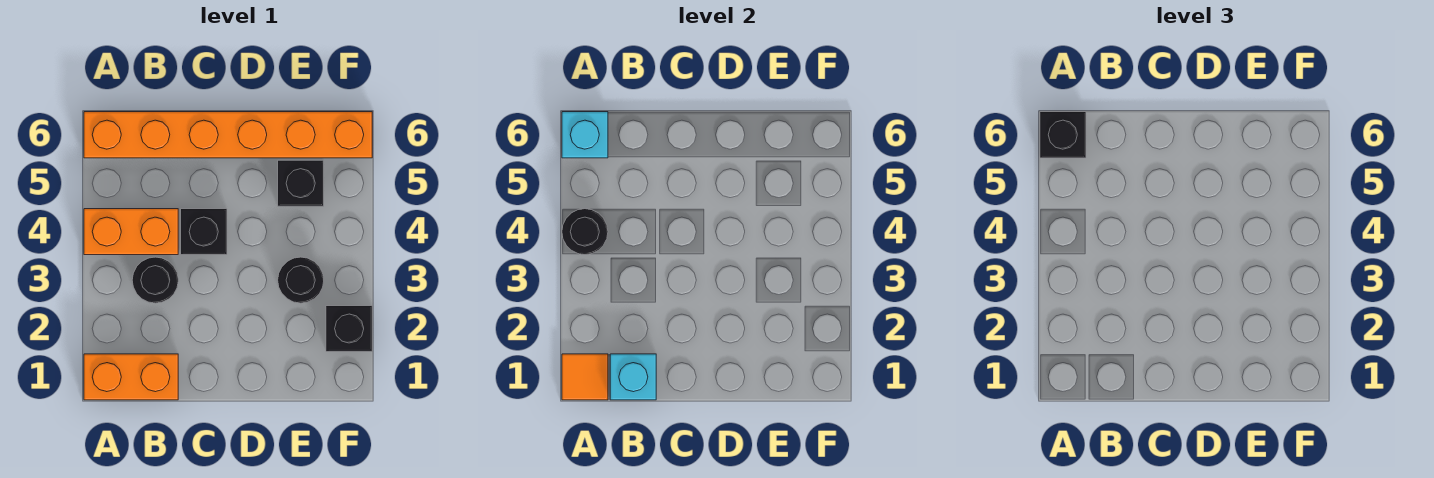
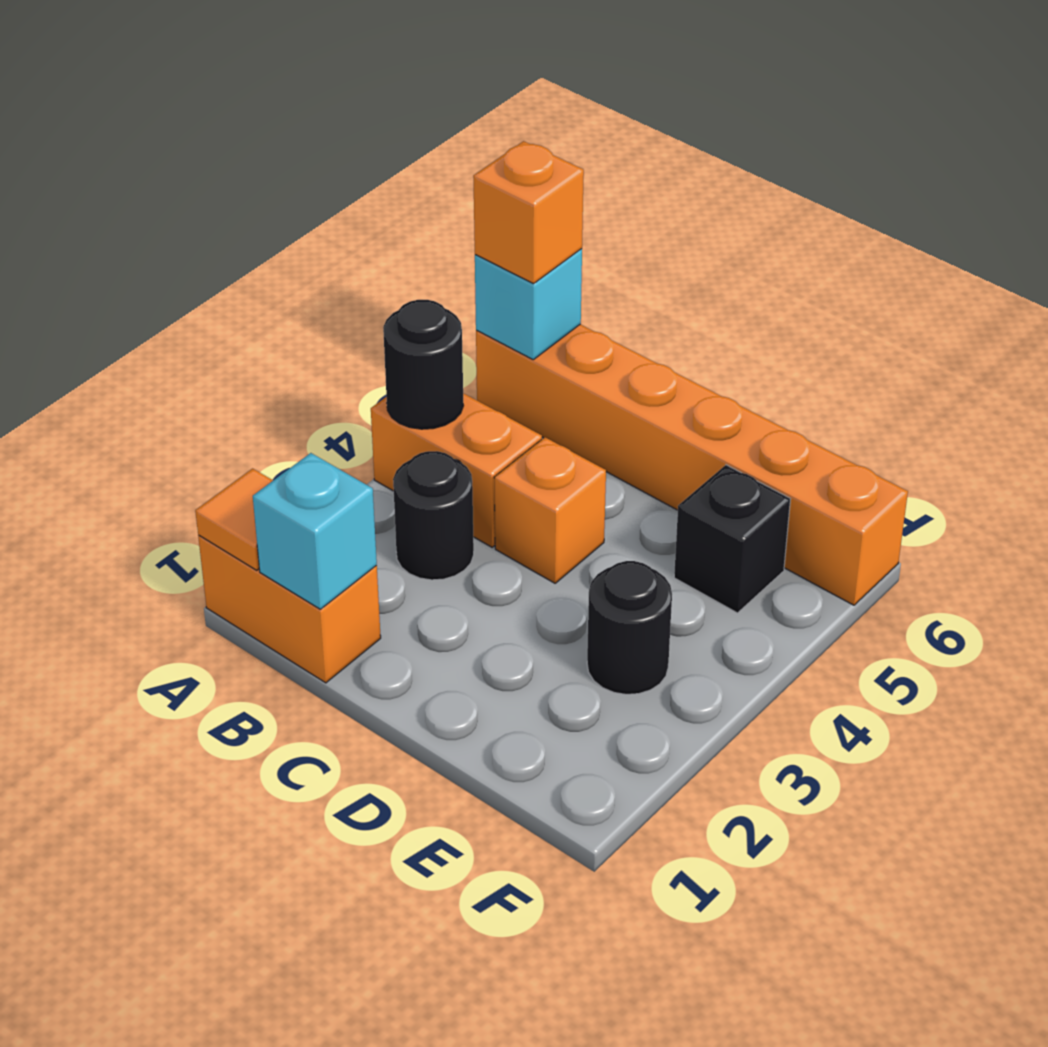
black brick A6 level 3 -> orange brick A6 level 3
black brick C4 level 1 -> orange brick C4 level 1
black brick F2 level 1 -> none

